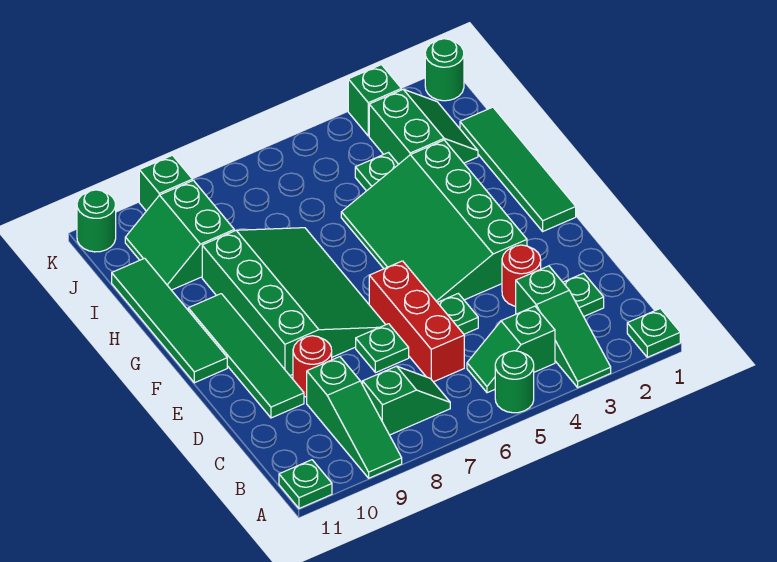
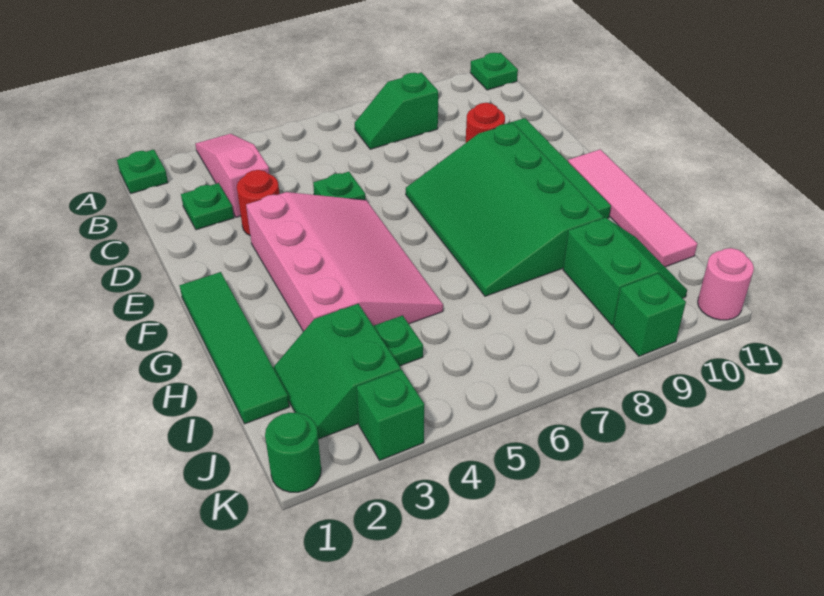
green slope A3:C3 level 1 top C -> pink slope A3:C3 level 1 top C
green round brick A5 level 1 -> none
green slope A9:C9 level 1 top C -> none
green slope B4:B5 level 1 top 4 -> none
red brick C6:E6 level 1 -> none
green plate D7 level 1 -> none
green slope E3:H5 level 1 top 3 -> pink slope E3:H5 level 1 top 3
green tile F11:I11 level 1 -> pink tile F11:I11 level 1
green round brick K11 level 1 -> pink round brick K11 level 1

